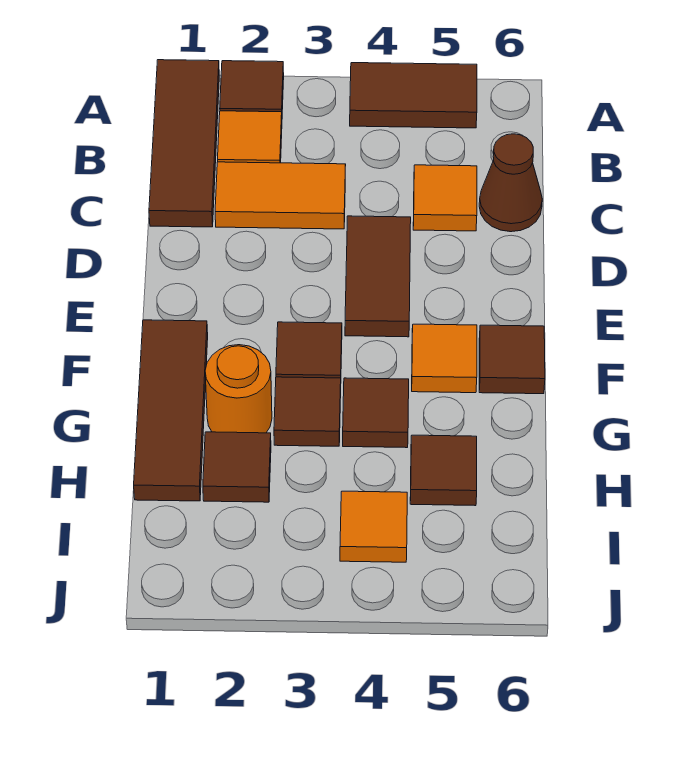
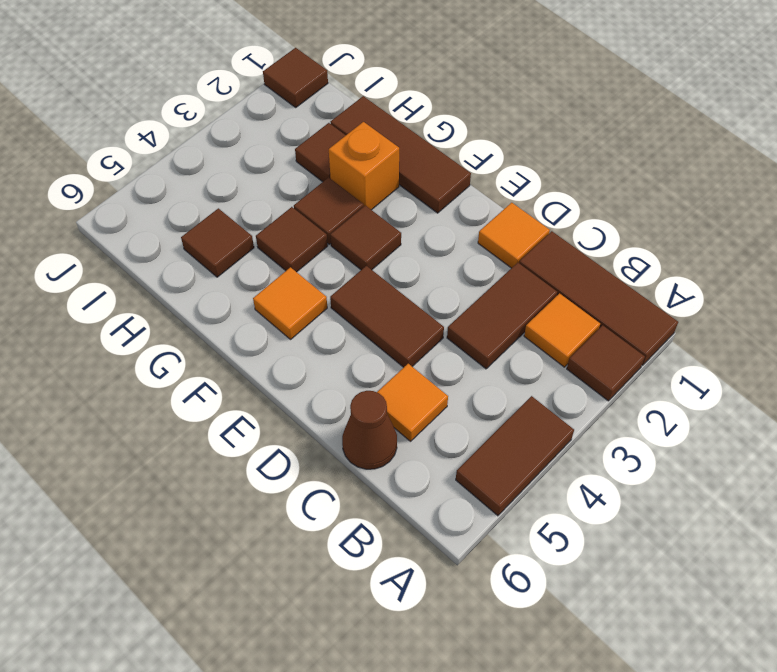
orange tile C2:C3 level 1 -> brown tile C2:C3 level 1
brown tile F6 level 1 -> brown tile J1 level 1
orange round brick G2 level 1 -> orange brick G2 level 1
orange tile I4 level 1 -> orange tile D1 level 1

